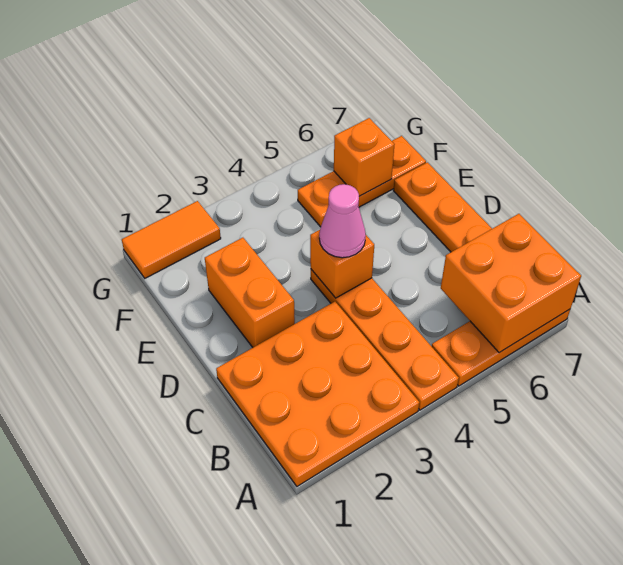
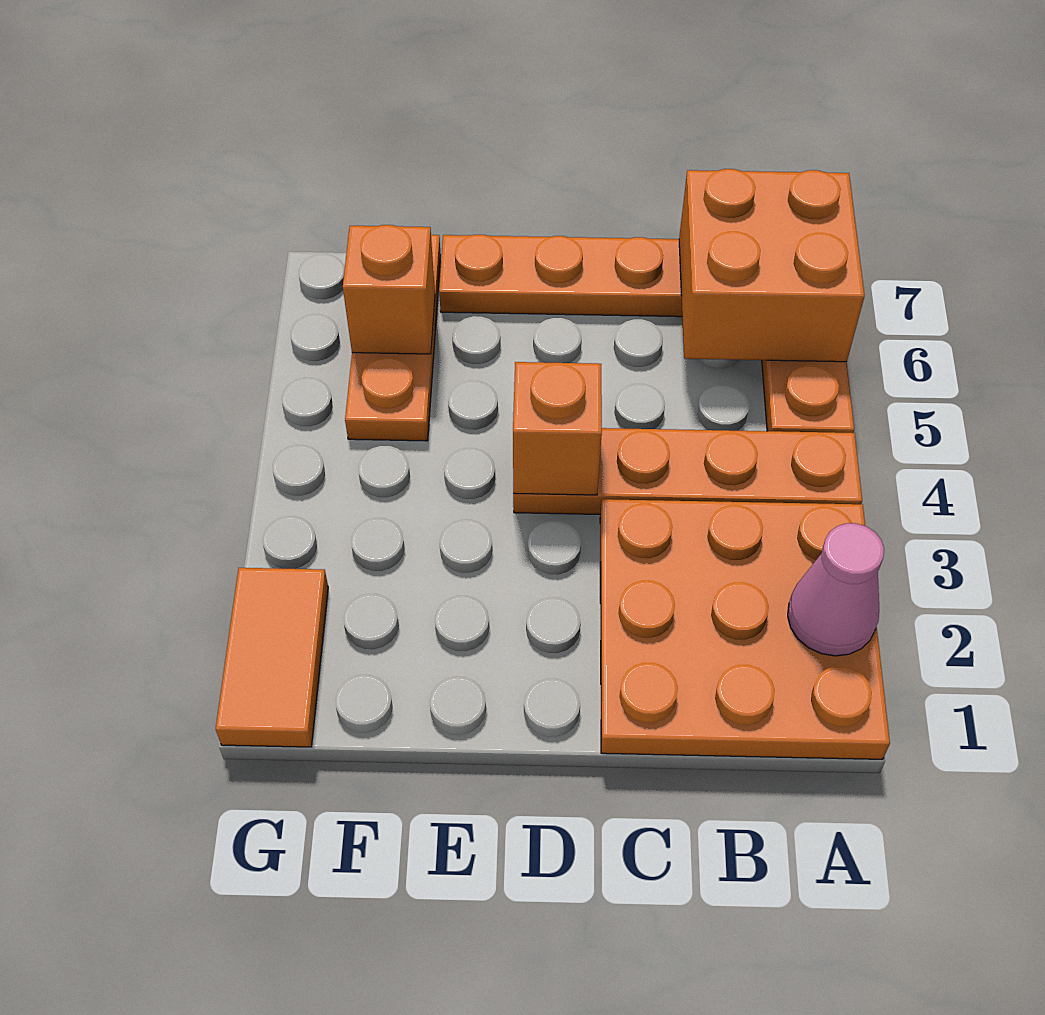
orange brick D2:E2 level 1 -> none
pink cone D4 level 3 -> pink cone A2 level 2

